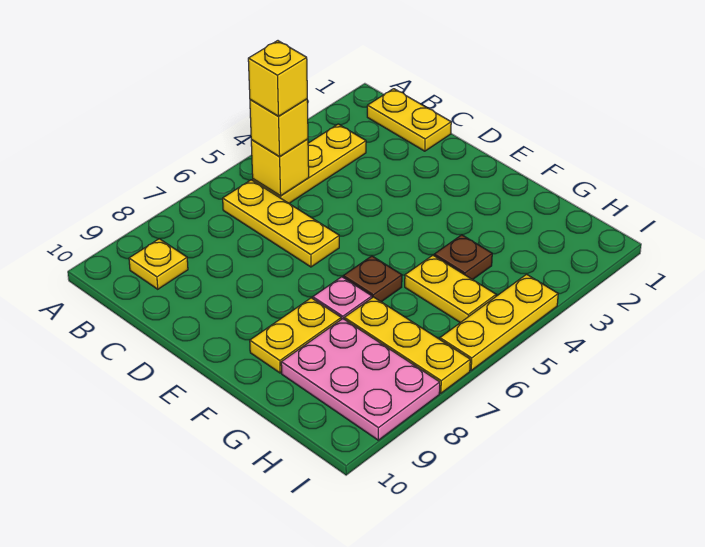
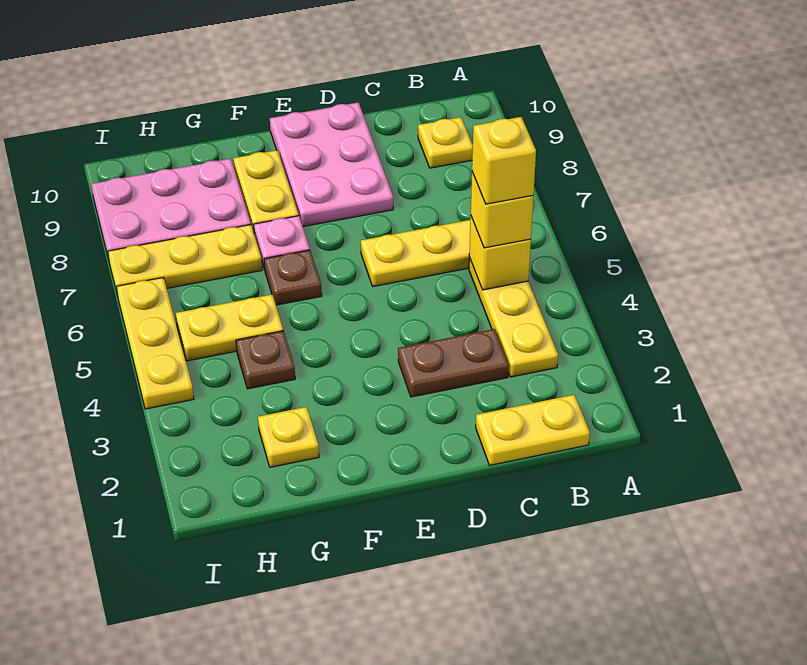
none -> brown plate C3:D3 level 1
none -> pink plate D8:E10 level 1
none -> yellow plate G2 level 1

